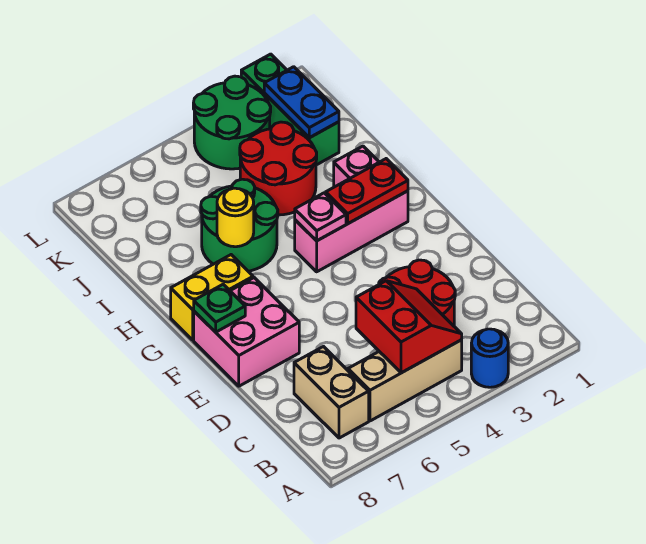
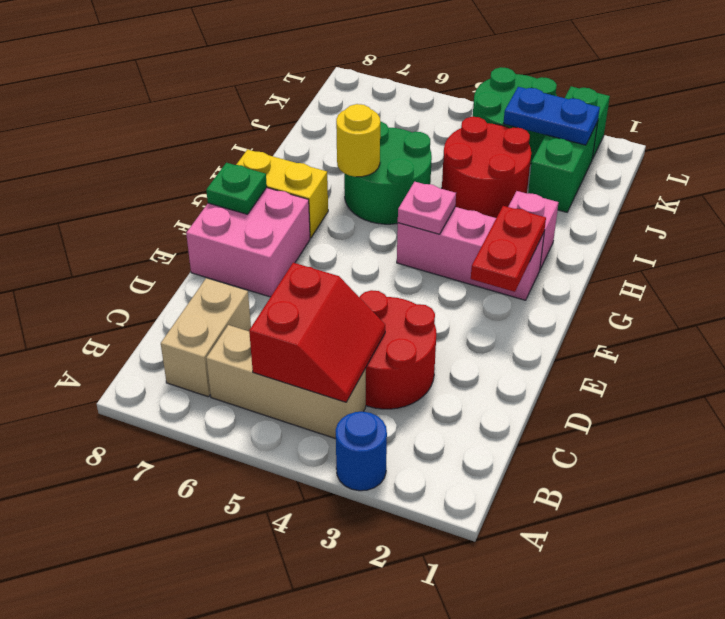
red plate G2:G3 level 2 -> red plate F2:G2 level 2
blue plate J2:K2 level 2 -> blue plate K2:K3 level 2

